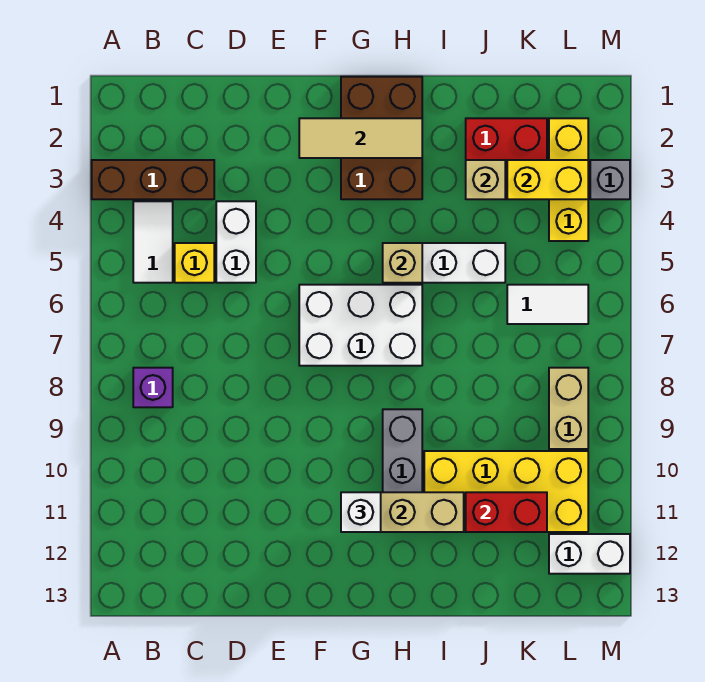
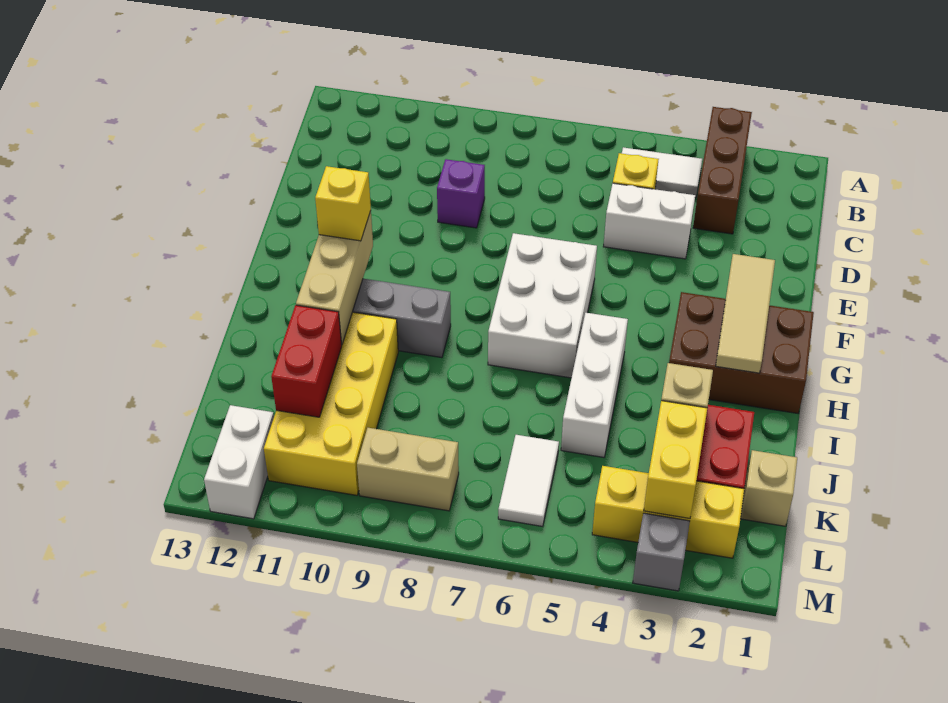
purple brick B8 level 1 -> purple brick D9 level 1
white brick G11 level 3 -> yellow brick G11 level 3
tan brick H5 level 2 -> tan brick K1 level 1

